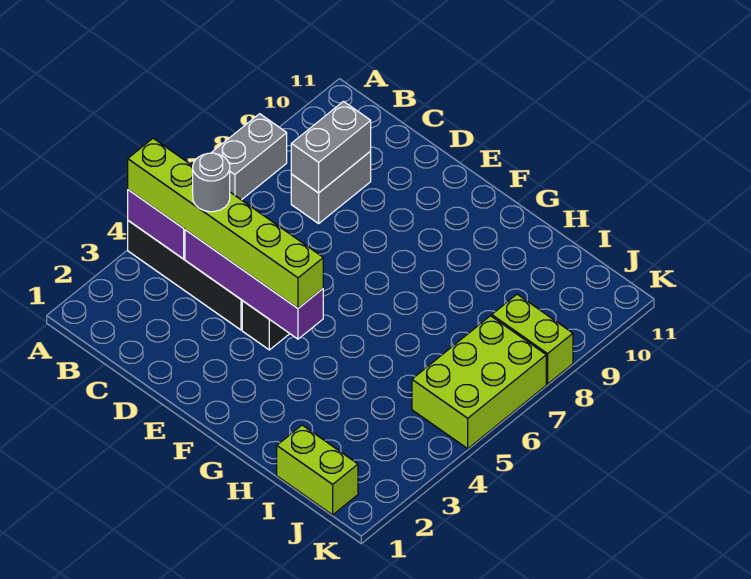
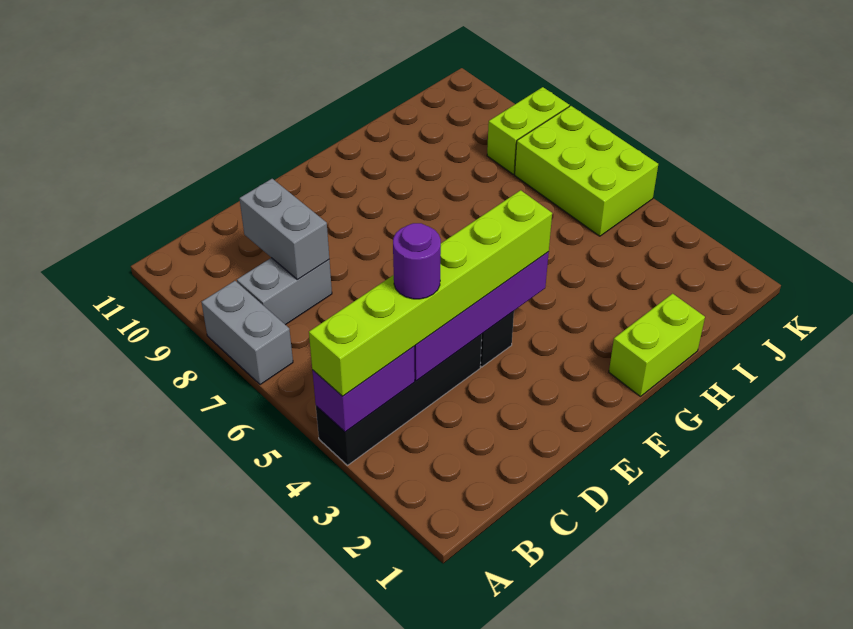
grey round brick C4 level 4 -> purple round brick C4 level 4
grey brick C8:C9 level 1 -> grey brick B8:C8 level 1
lime brick I1:J1 level 1 -> lime brick G1:H1 level 1

